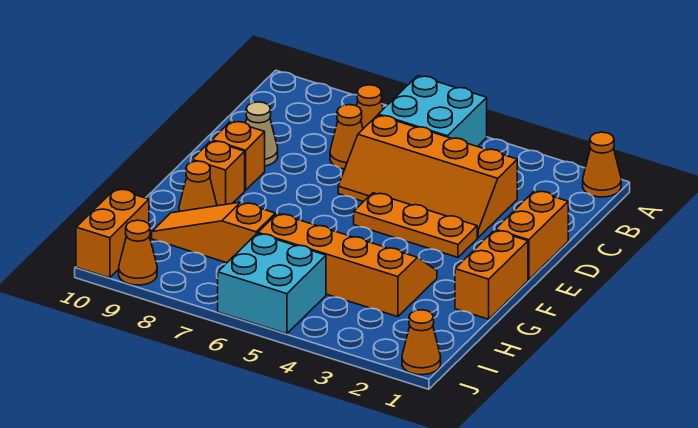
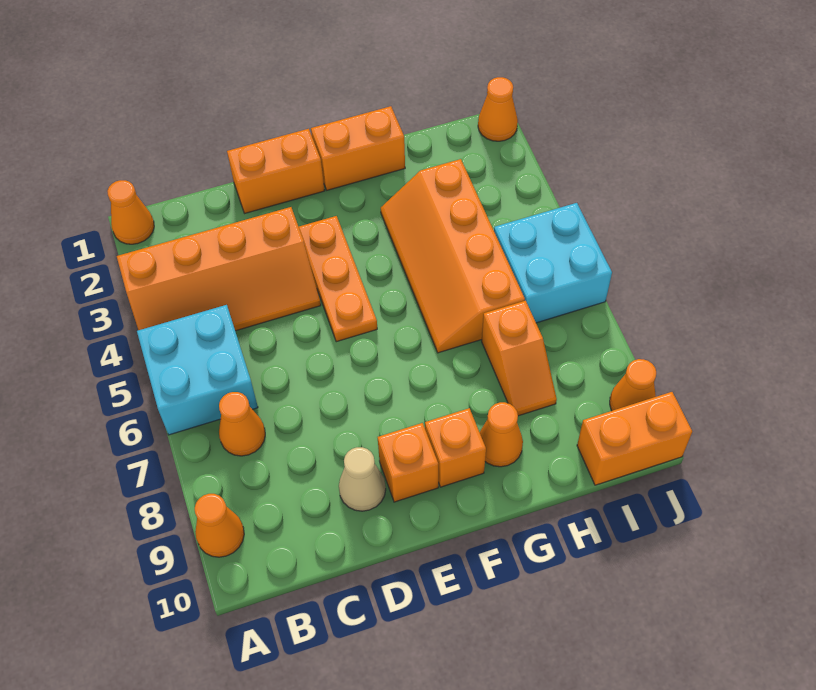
orange slope C3:D6 level 1 top C -> orange slope A3:D4 level 1 top 3
orange cone C7 level 1 -> orange cone A9 level 1
orange slope H7:H9 level 1 top 7 -> orange slope H7:H8 level 1 top 7

